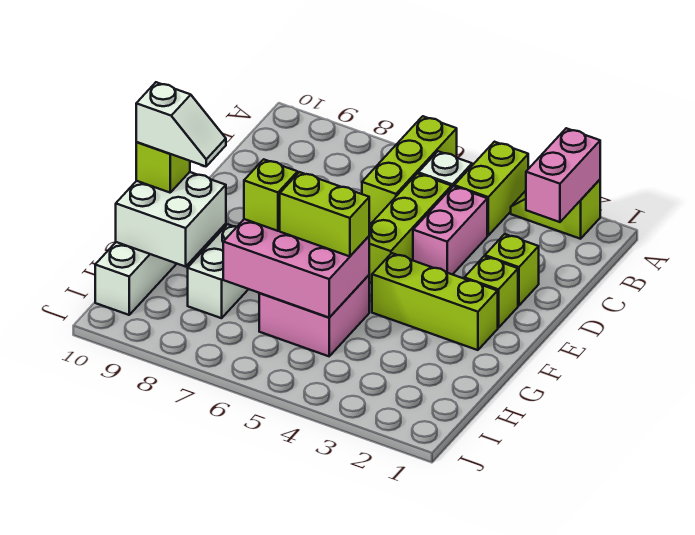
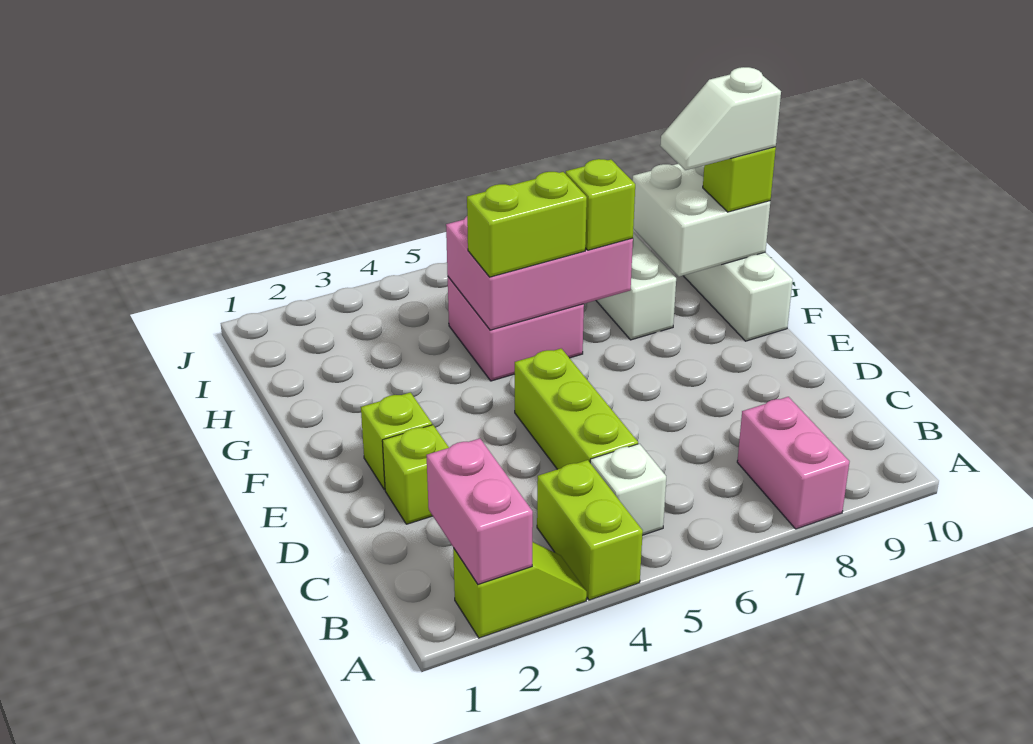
lime brick A6:C6 level 1 -> none
pink brick C4:D4 level 1 -> pink brick A8:B8 level 1
lime brick F2:F4 level 1 -> none

